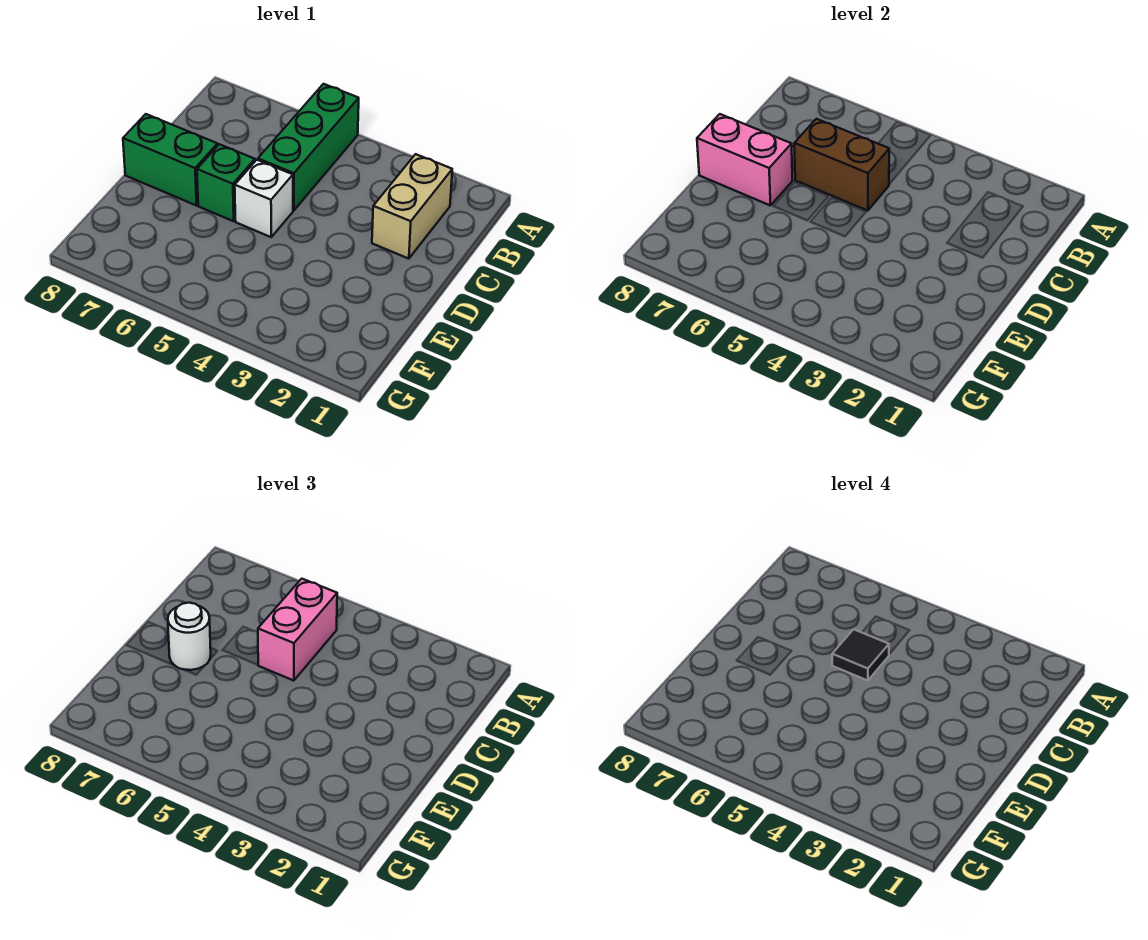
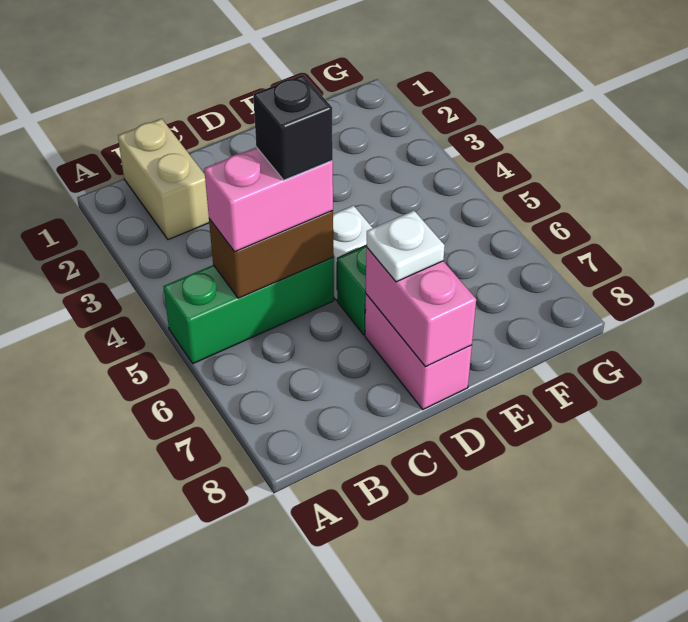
tan brick B2:C2 level 1 -> tan brick B1:B2 level 1
brown brick C5:C6 level 2 -> brown brick B5:C5 level 2
black tile C5 level 4 -> black brick C5 level 4
green brick D7:D8 level 1 -> pink brick D7:D8 level 1
white round brick D7 level 3 -> white plate D7 level 3

